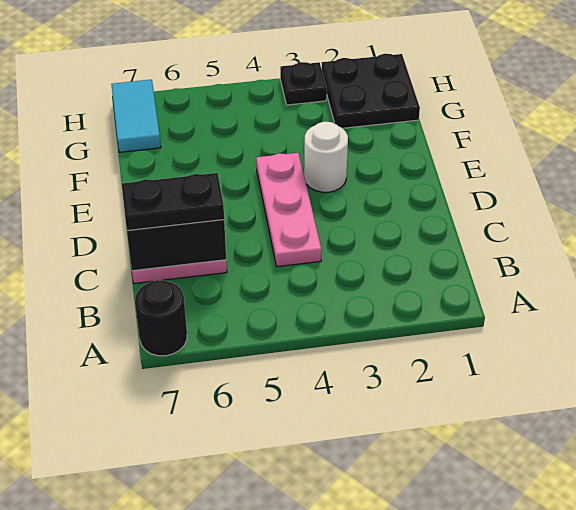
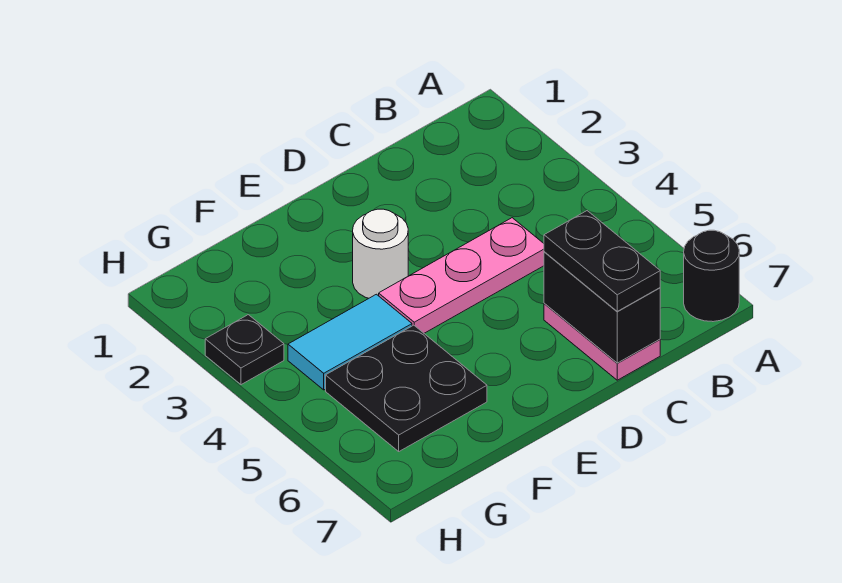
black plate G1:H2 level 1 -> black plate F5:G6 level 1
cyan tile G7:H7 level 1 -> cyan tile F4:G4 level 1

